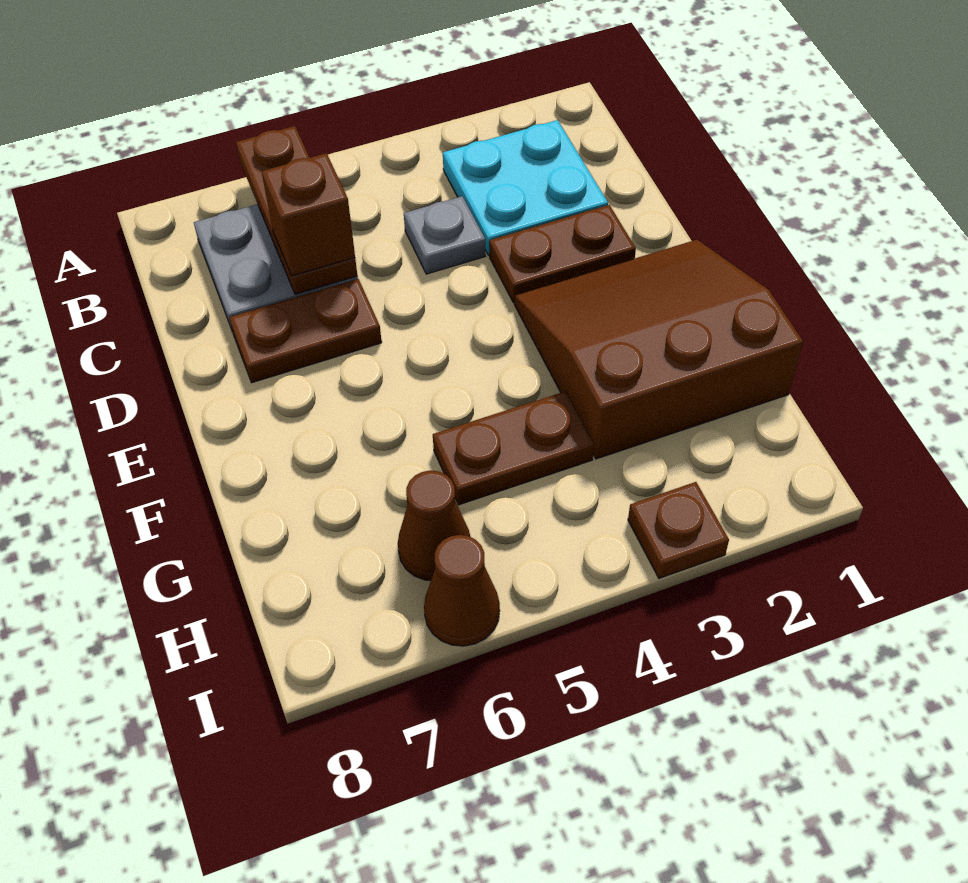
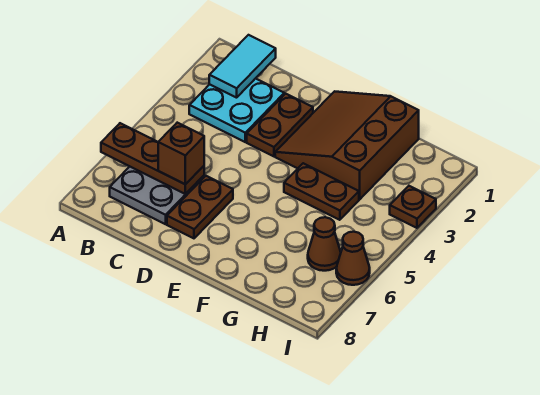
none -> cyan tile B1:B2 level 2
grey plate C4 level 1 -> none
brown plate G4:G5 level 1 -> brown plate F4:G4 level 1

